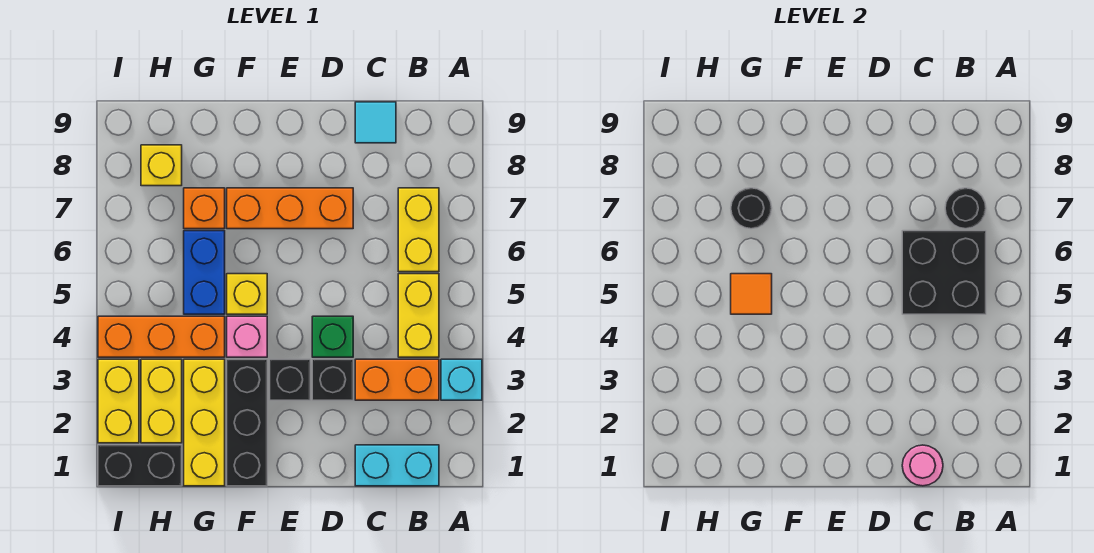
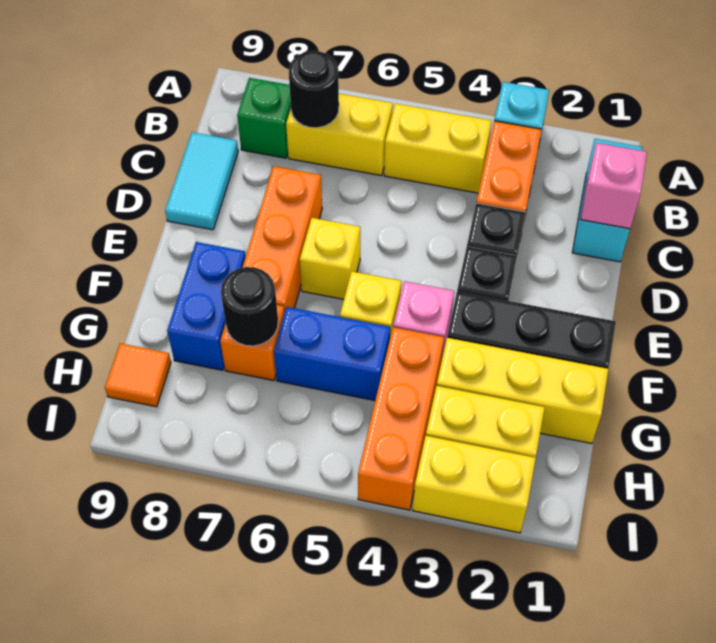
black brick B5:C6 level 2 -> none
pink round brick C1 level 2 -> pink brick C1 level 2
cyan tile C9 level 1 -> cyan tile C9:D9 level 1
green brick D4 level 1 -> green brick B8 level 1
none -> blue brick F8:G8 level 1
orange tile G5 level 2 -> orange tile H9 level 1
black brick H1:I1 level 1 -> none
yellow brick H8 level 1 -> yellow brick E6 level 1

